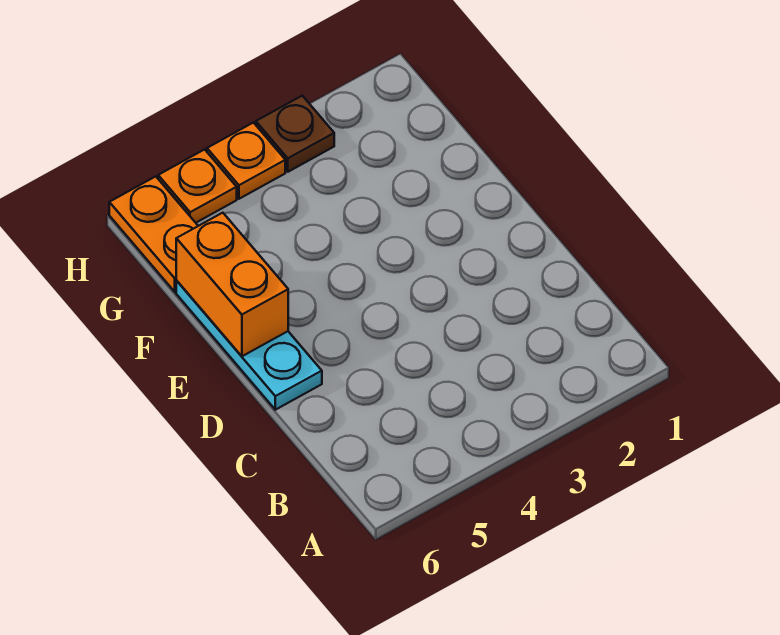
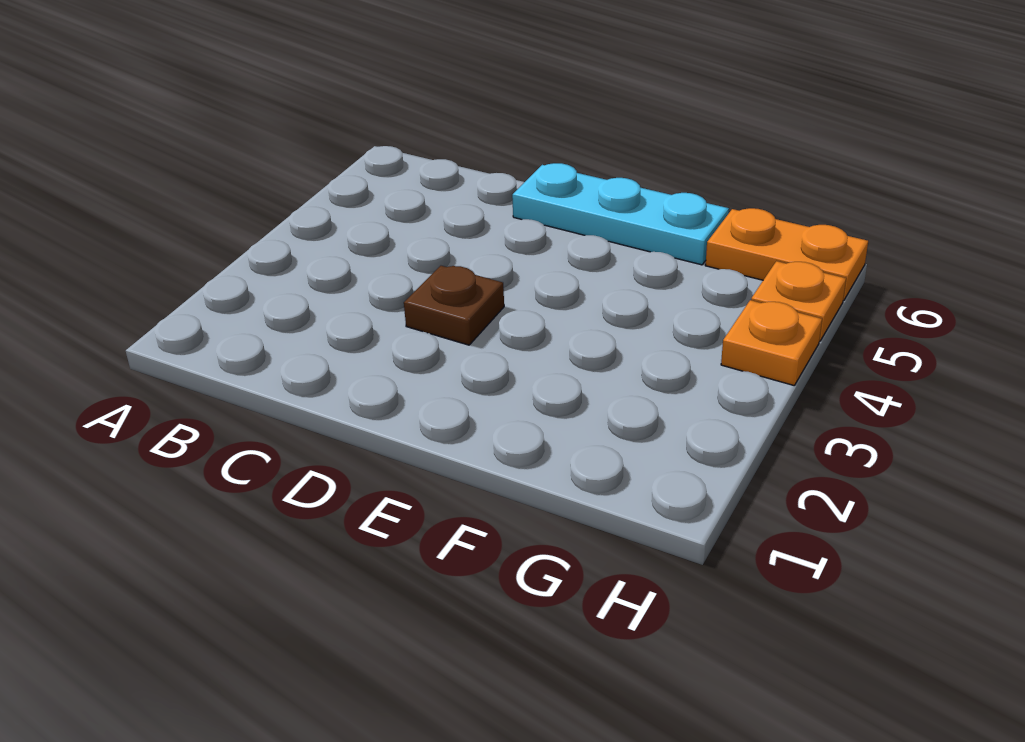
orange brick E6:F6 level 2 -> none
brown plate H3 level 1 -> brown plate D3 level 1

